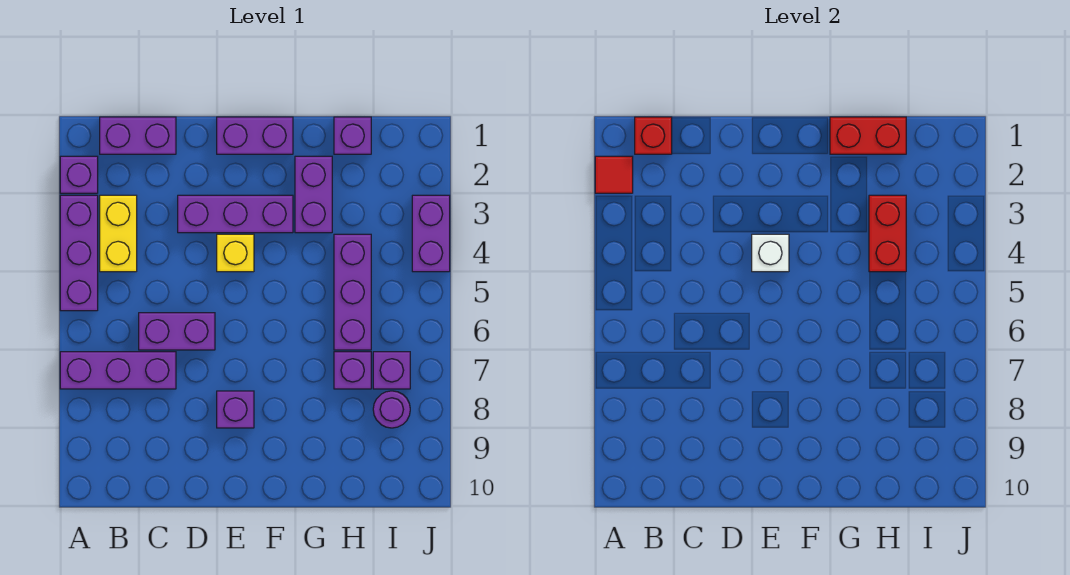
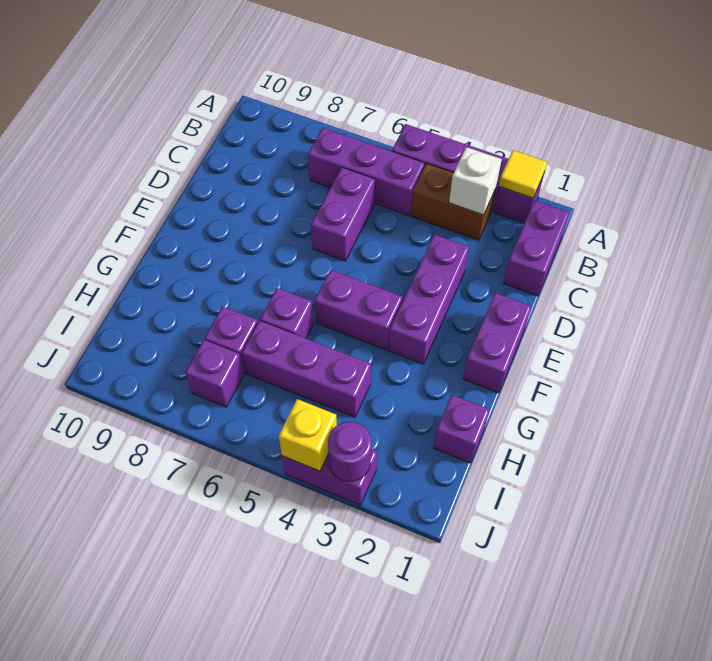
red tile A2 level 2 -> yellow tile A2 level 2
purple brick A7:C7 level 1 -> purple brick B5:B7 level 1
red brick B1 level 2 -> none
yellow brick B3:B4 level 1 -> brown brick B3:B4 level 1
yellow brick E4 level 1 -> yellow brick J4 level 2
white brick E4 level 2 -> white brick B3 level 2
purple brick E8 level 1 -> purple brick G6 level 1
red brick G1:H1 level 2 -> none
purple brick G2:G3 level 1 -> purple brick F4:F5 level 1
red brick H3:H4 level 2 -> none
purple round brick I8 level 1 -> purple round brick J3 level 2

